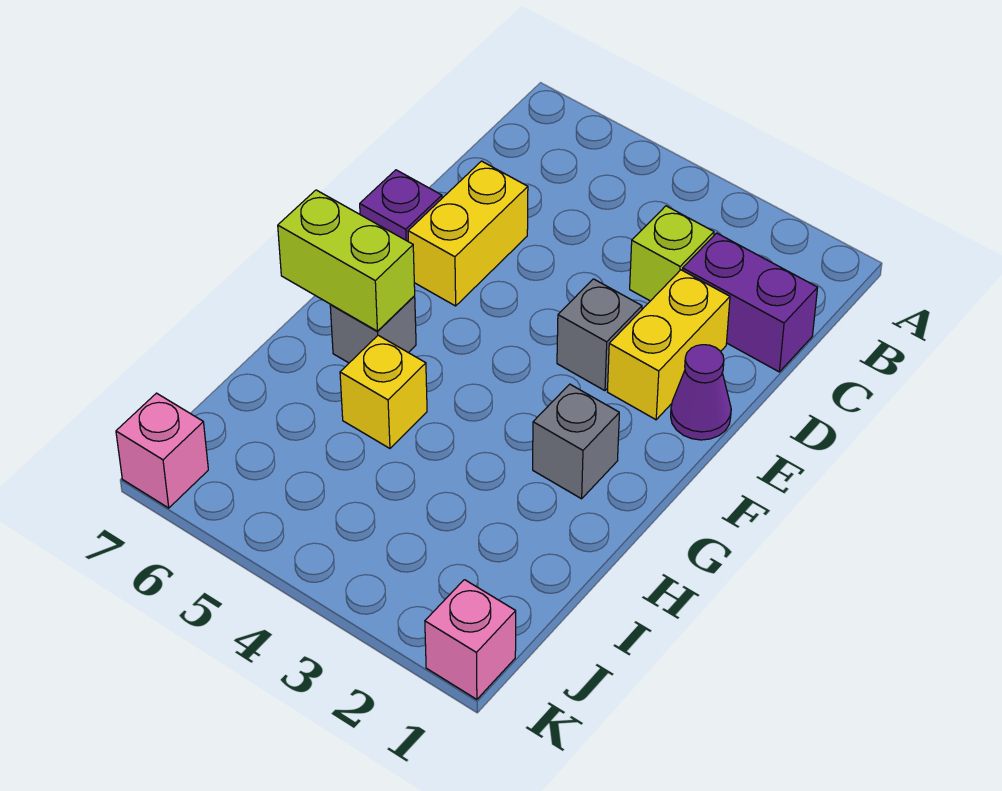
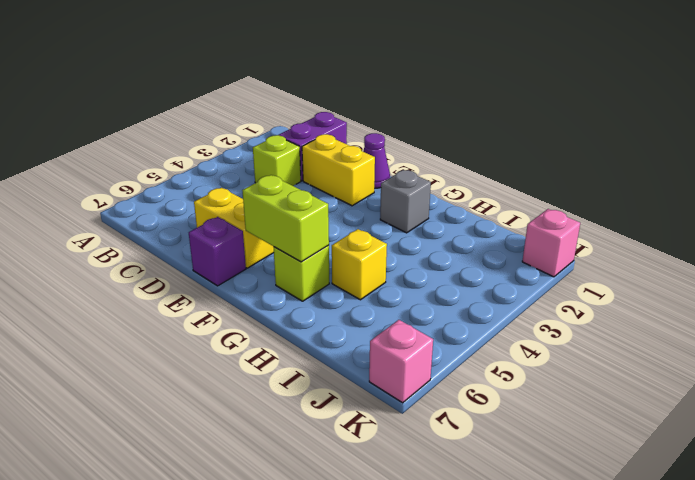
grey brick E3 level 1 -> none
grey brick G6 level 1 -> lime brick G6 level 1
lime brick G6:G7 level 2 -> lime brick F6:G6 level 2

